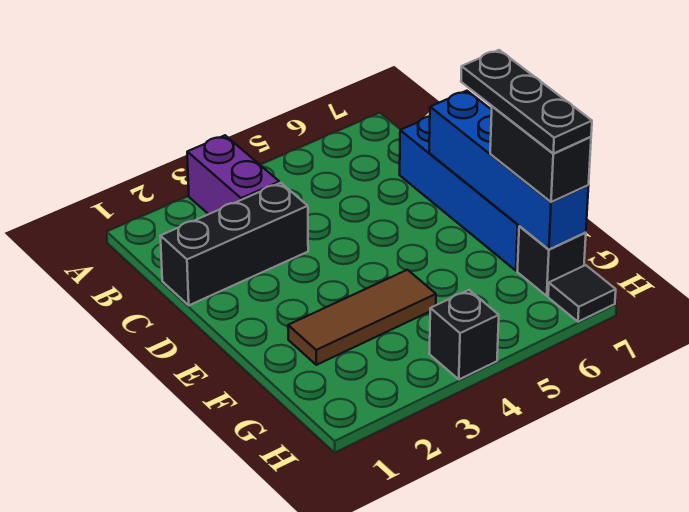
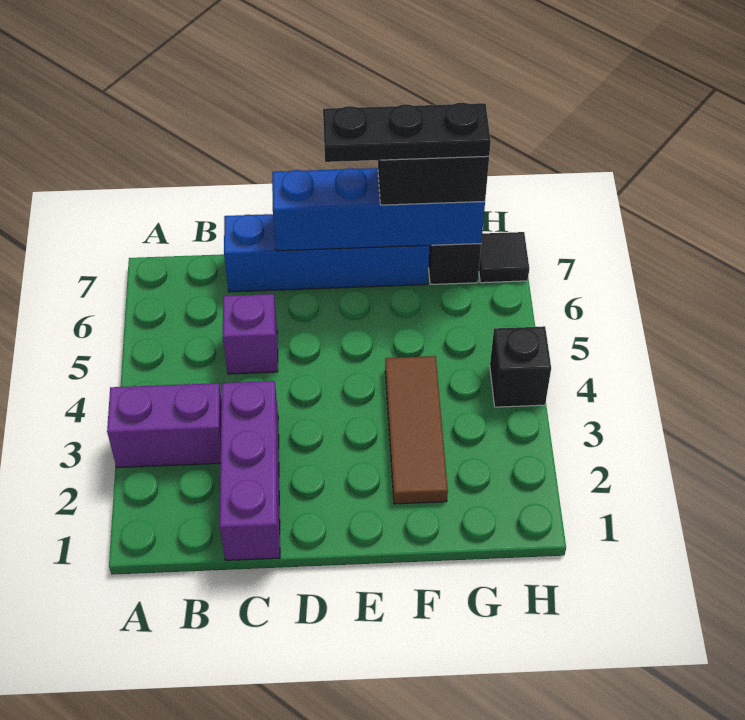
black brick C1:C3 level 1 -> purple brick C1:C3 level 1
none -> purple brick C5 level 1

